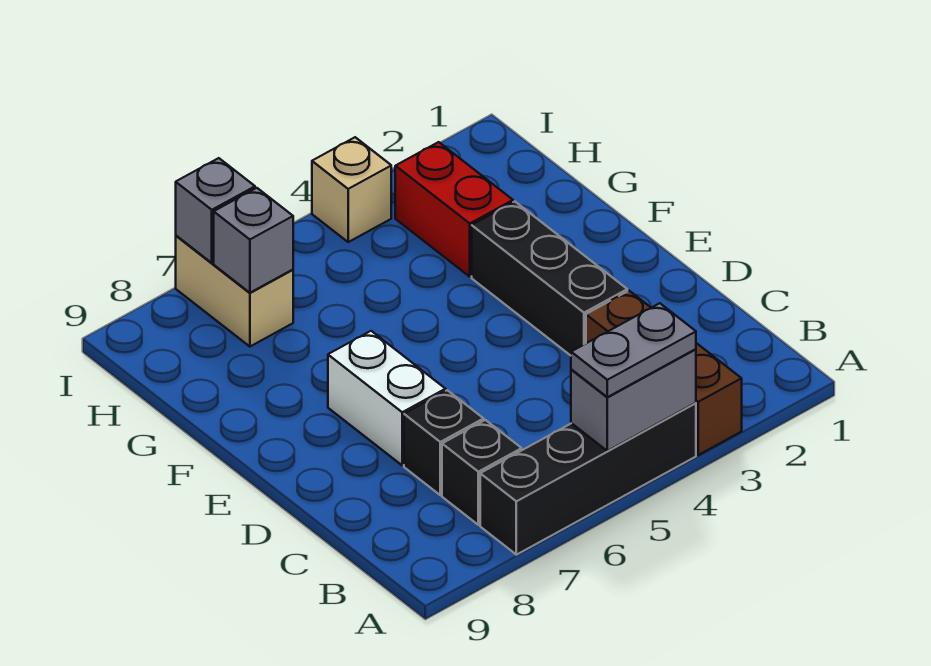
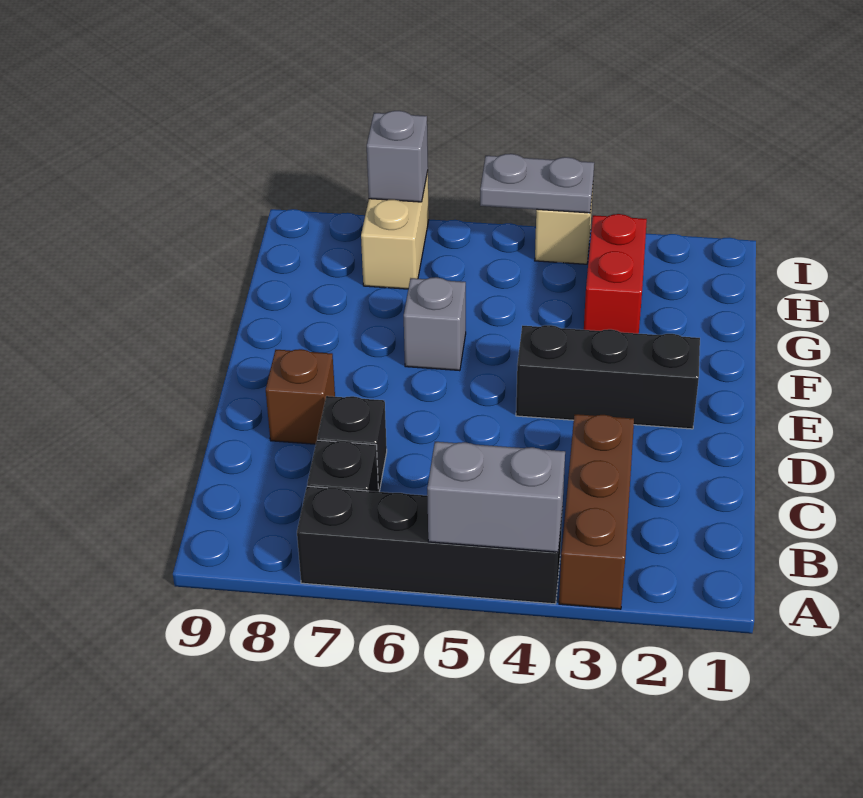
grey plate A4:A5 level 3 -> grey plate I4:I5 level 2
black brick D3:F3 level 1 -> black brick E2:E4 level 1
white brick D7:E7 level 1 -> none
none -> brown brick D8 level 1
grey brick H7 level 2 -> grey brick F6 level 1

